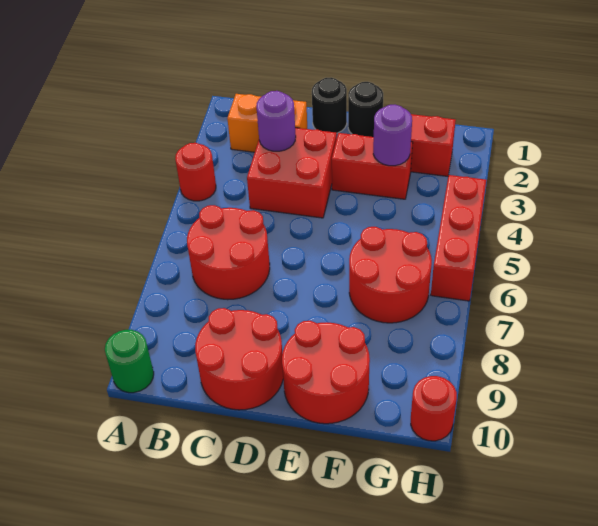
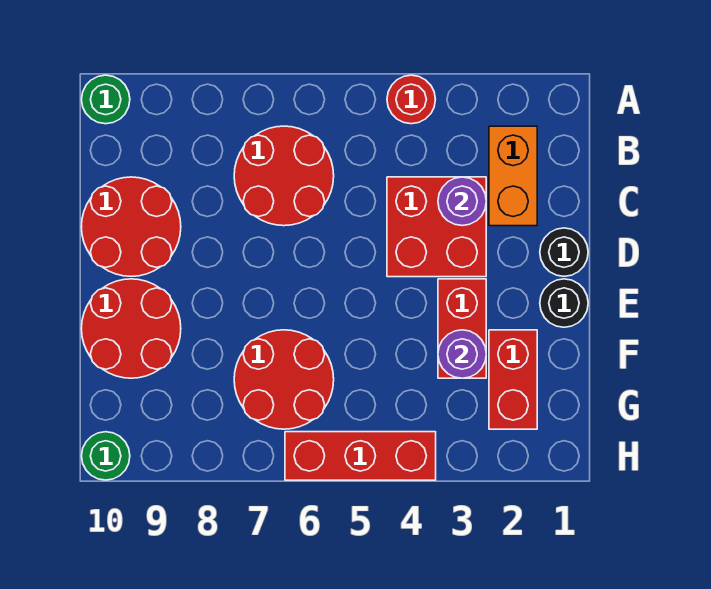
red round brick H10 level 1 -> green round brick H10 level 1

